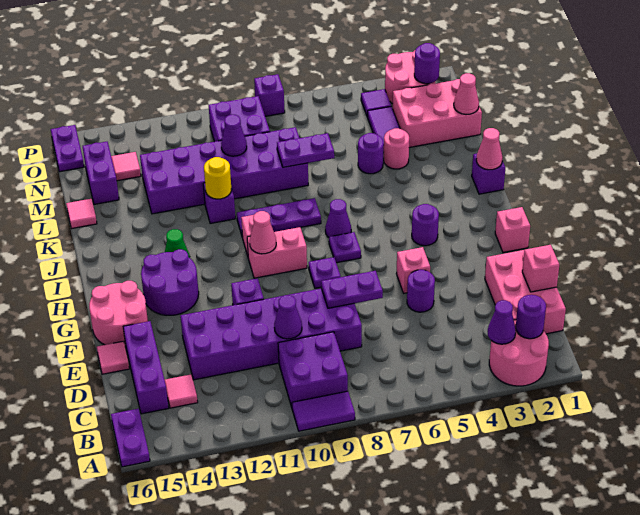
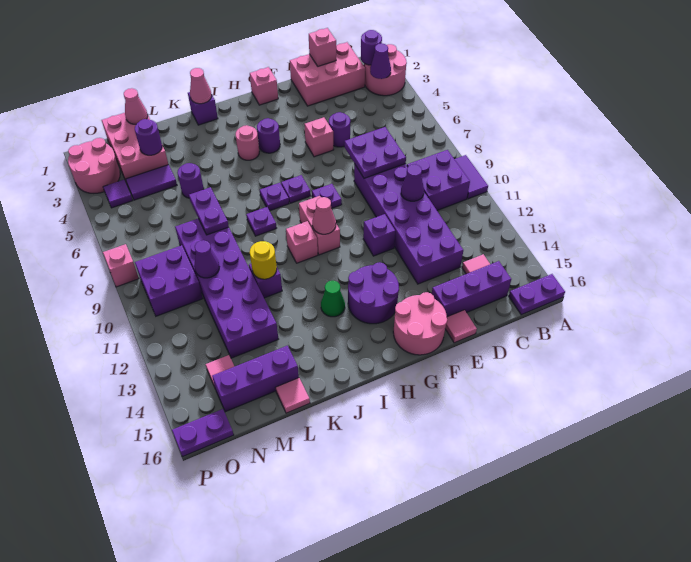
purple plate E7:E8 level 2 -> purple plate D7:E8 level 2
purple cone I7 level 1 -> purple plate I7 level 1
purple plate J8:J10 level 1 -> purple plate J8 level 1
pink round brick L4 level 1 -> pink round brick I4 level 1
purple brick M15:N15 level 1 -> purple brick L15:N15 level 1
purple round brick O2 level 2 -> purple round brick M3 level 2
purple brick P8 level 1 -> pink brick P8 level 1

